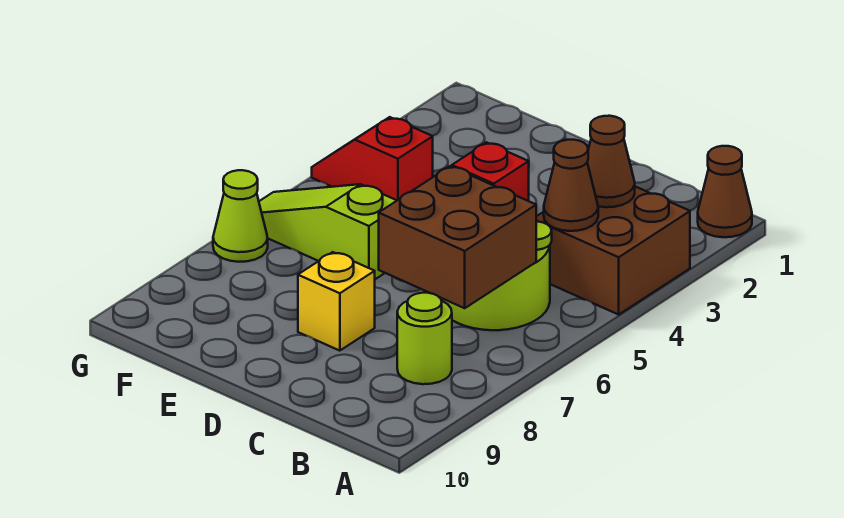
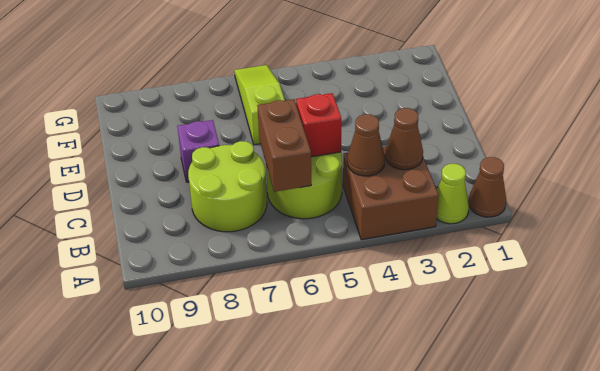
brown brick B6:C7 level 2 -> brown brick B6:C6 level 2
lime round brick B8 level 1 -> lime round brick B7:C8 level 1
yellow brick D8 level 1 -> purple brick D8 level 1
red slope F4:G4 level 1 top F -> none
lime cone G7 level 1 -> lime cone A2 level 1

